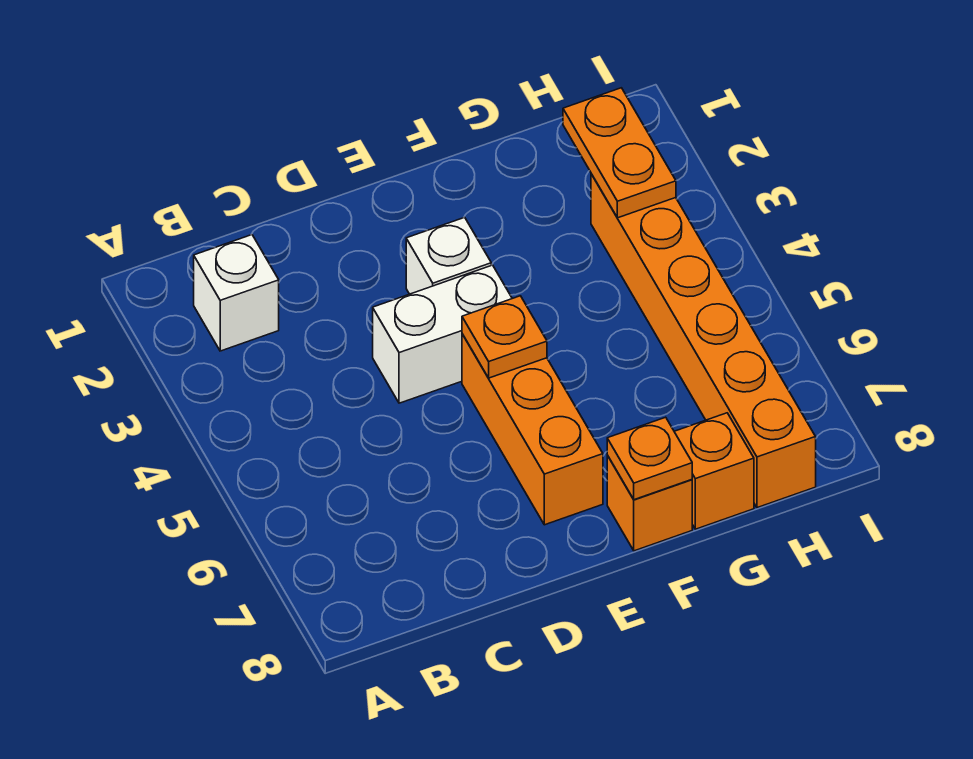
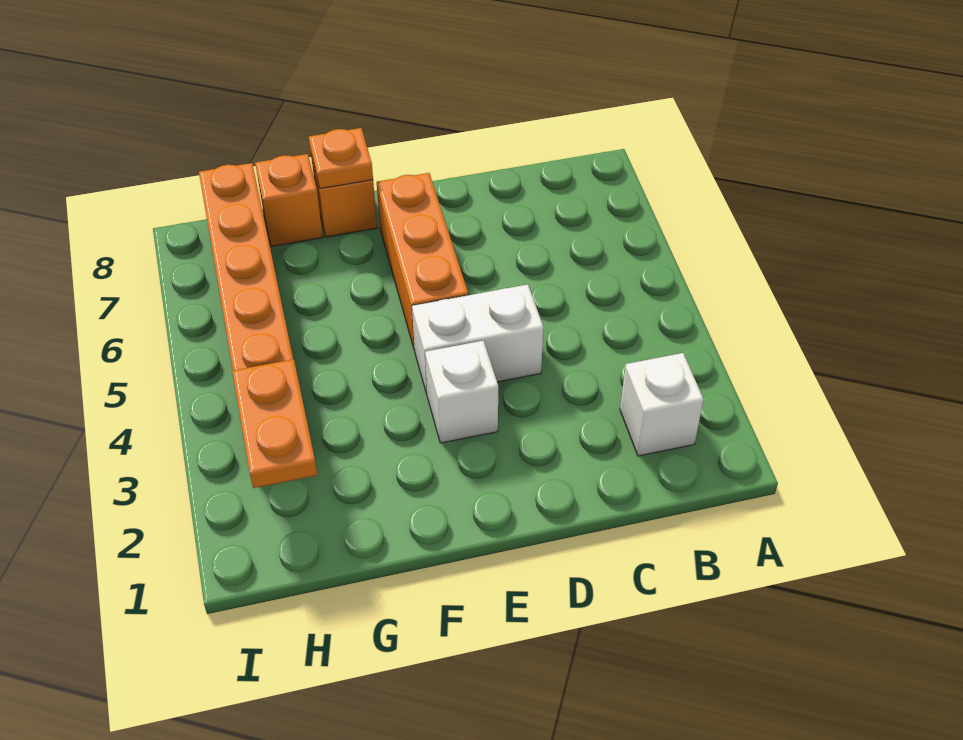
orange plate E5 level 2 -> none

